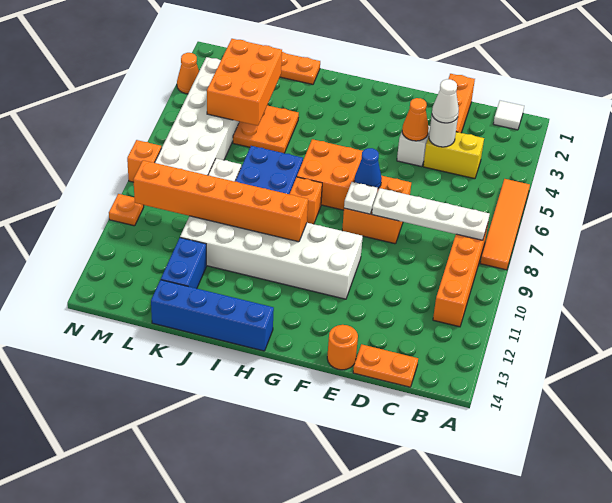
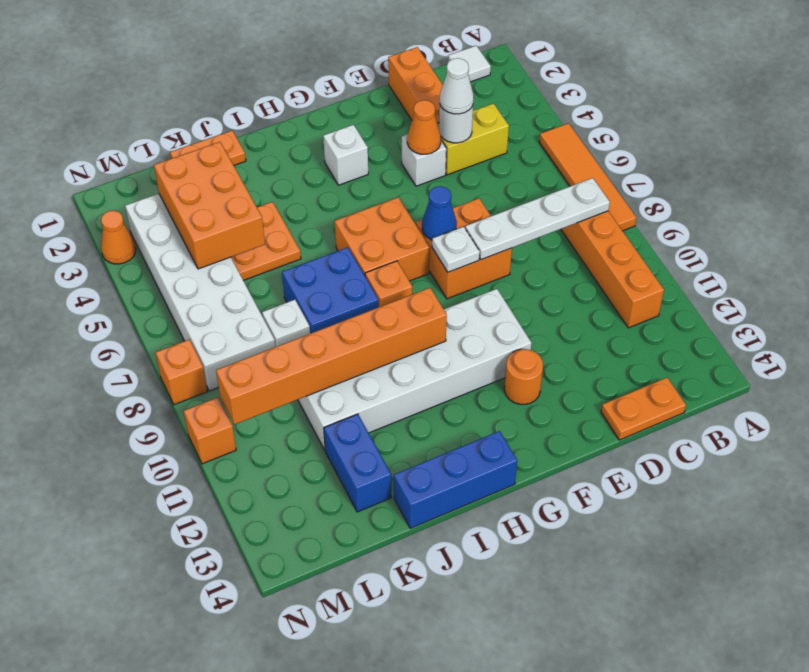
orange round brick E14 level 1 -> orange round brick F12 level 1
none -> white brick G3 level 1
blue brick H14:K14 level 1 -> blue brick H14:J14 level 1
orange plate N10 level 1 -> orange brick N10 level 1

